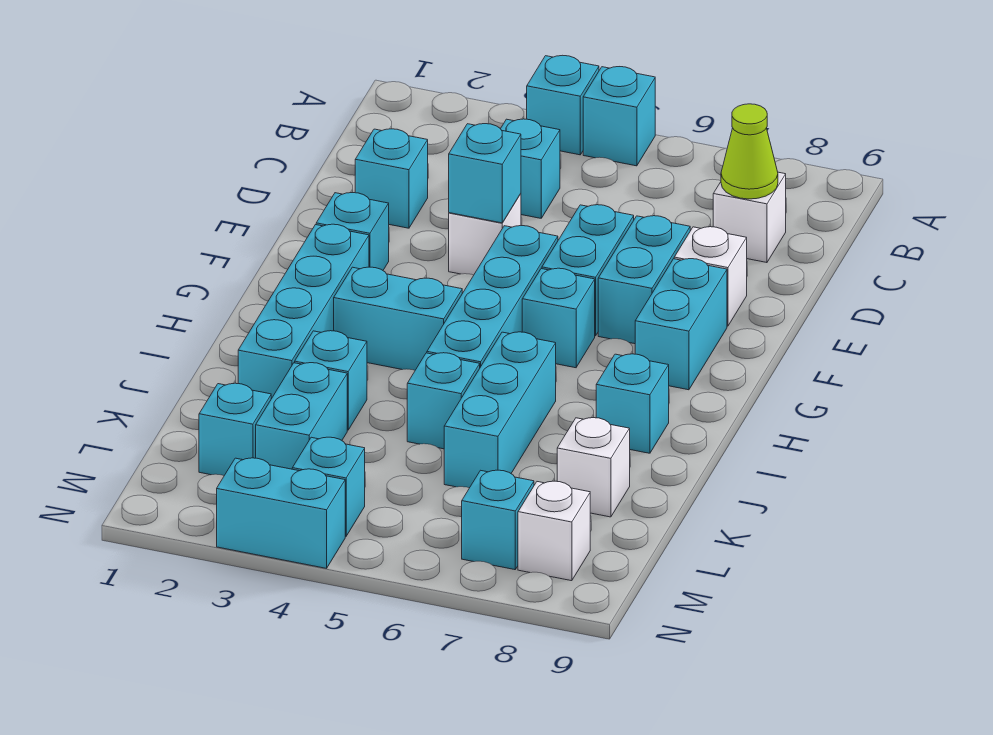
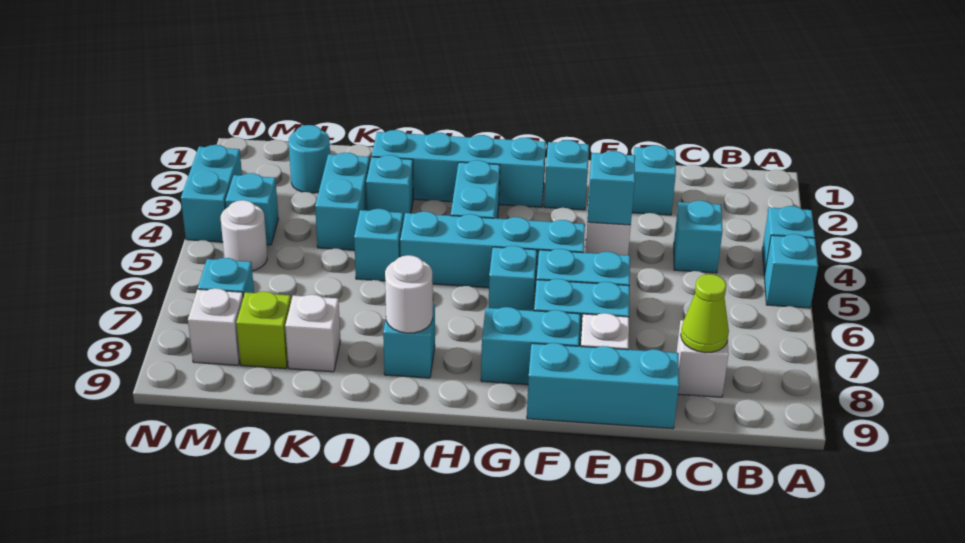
cyan brick I6:K6 level 1 -> cyan brick D9:F9 level 1
none -> white round brick I8 level 2
cyan brick K3:L3 level 1 -> cyan brick K3:K4 level 1
cyan brick L2 level 1 -> cyan round brick L2 level 1
none -> lime brick L8 level 1
none -> white round brick M5 level 1

